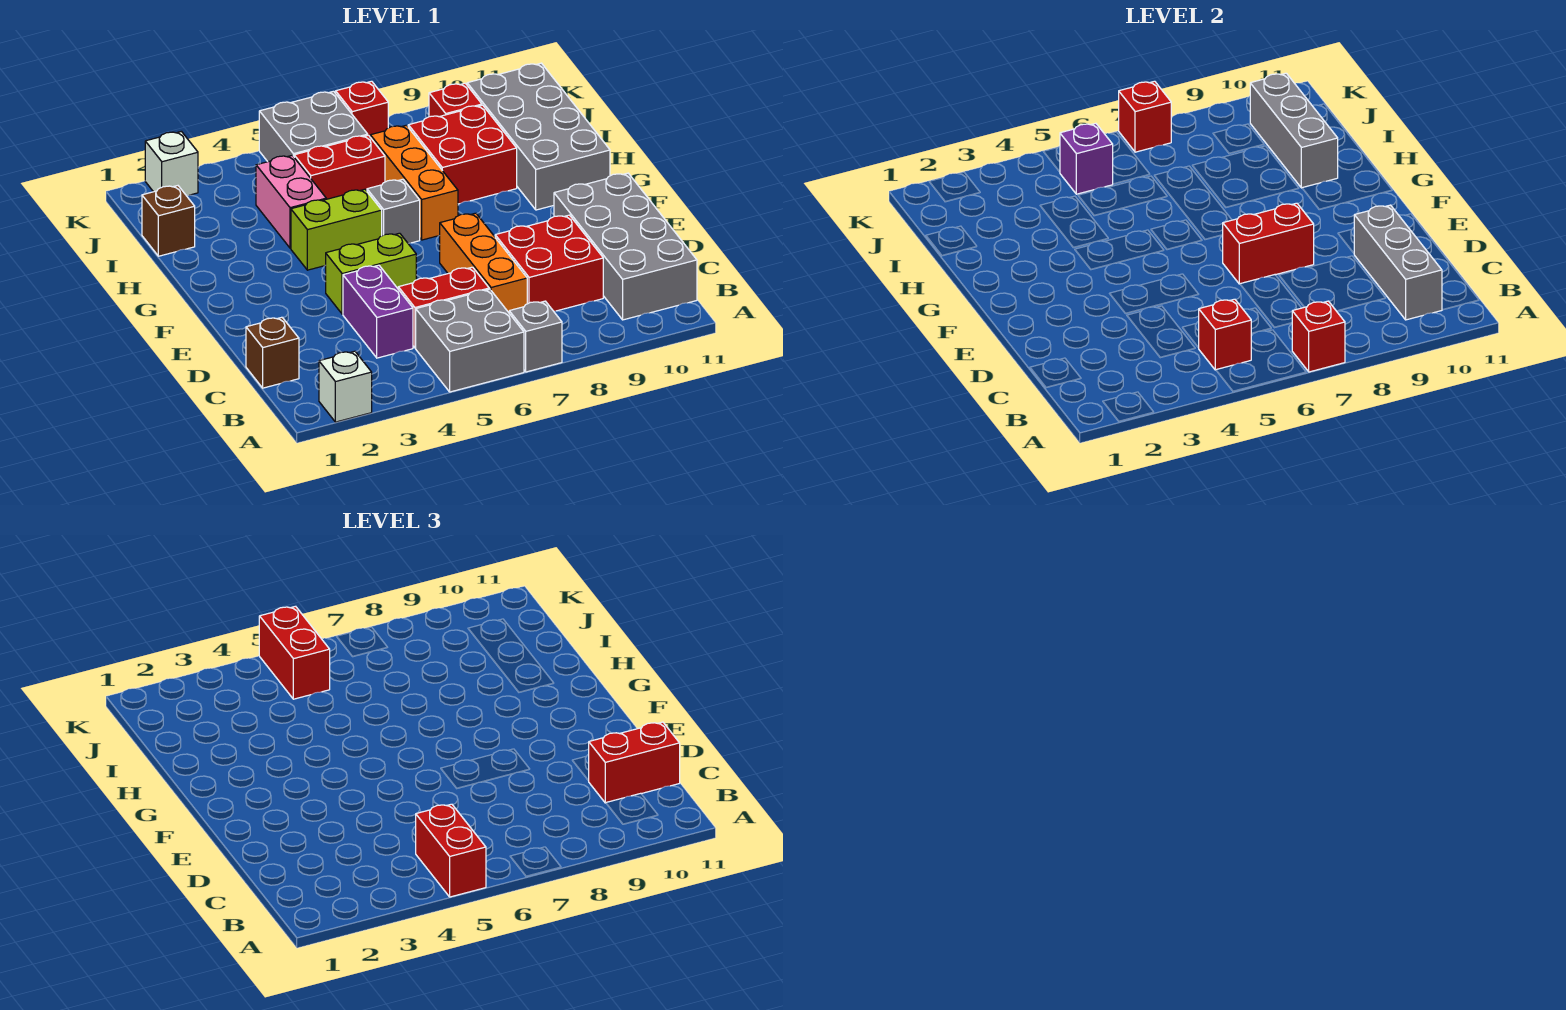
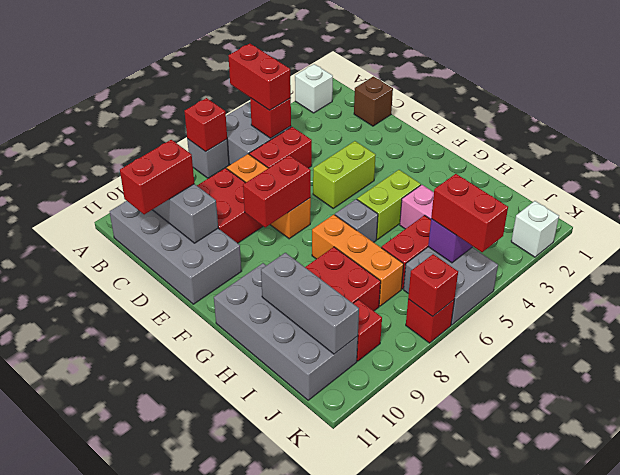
purple brick C4:D4 level 1 -> none
brown brick I1 level 1 -> none

